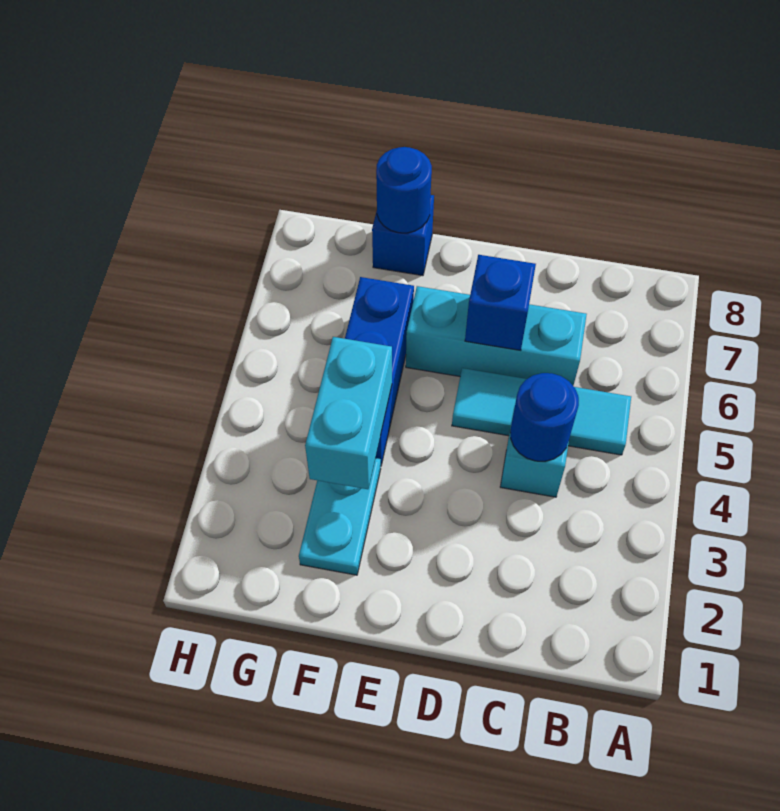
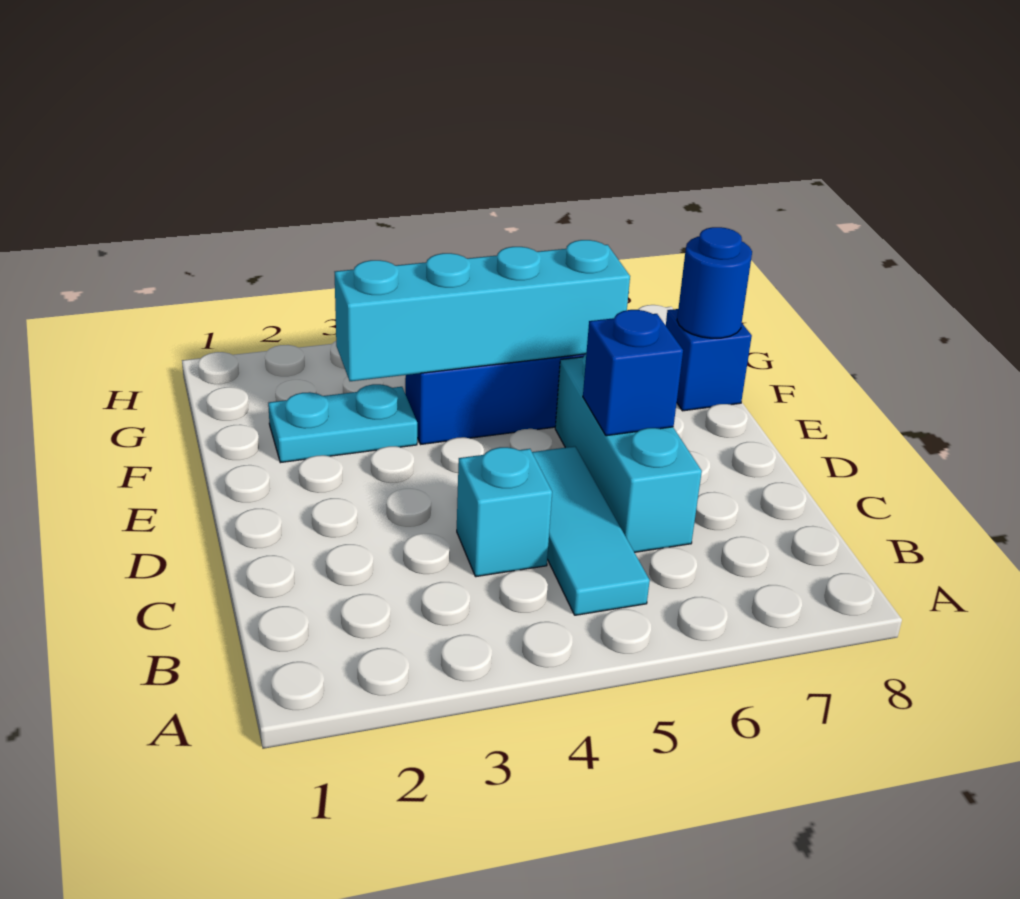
blue round brick C4 level 2 -> none
cyan brick F3:F4 level 2 -> cyan brick F3:F6 level 2

